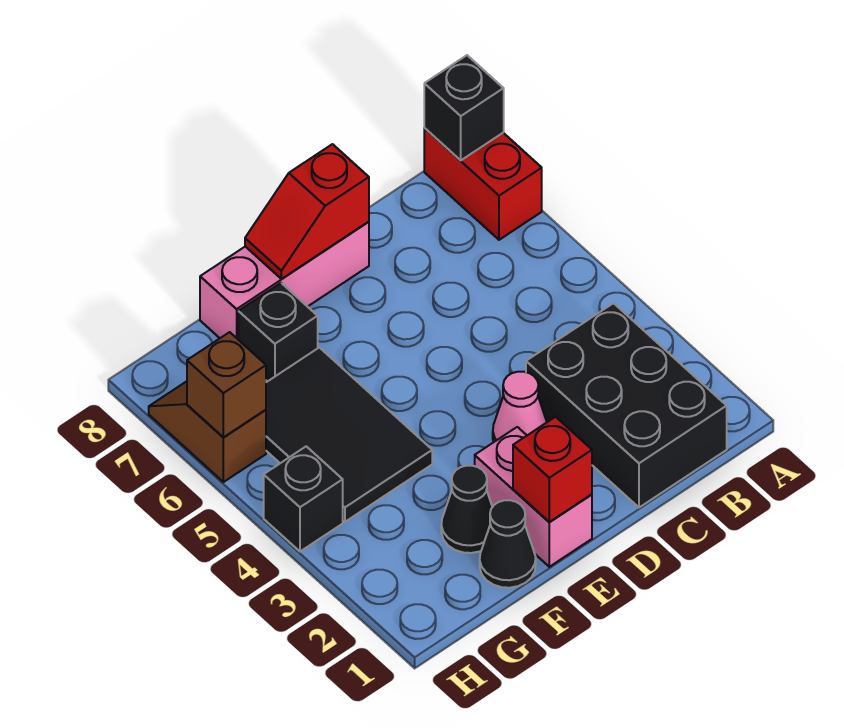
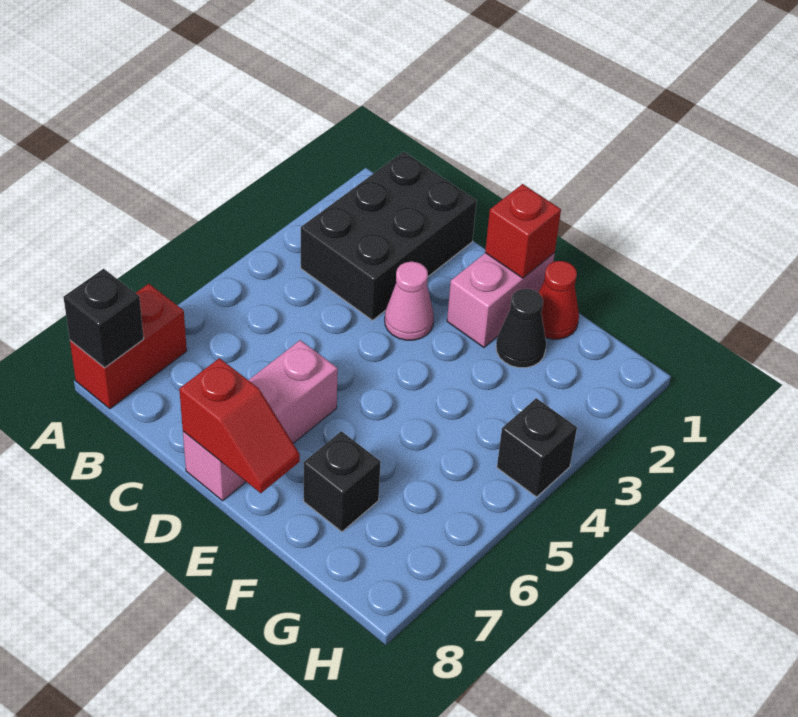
pink brick D8:F8 level 1 -> pink brick D6:D8 level 1
black cone F1 level 1 -> red cone F1 level 1
black tile F4:G6 level 1 -> none
brown slope H6:H7 level 1 top 6 -> none
brown brick H6 level 2 -> none

